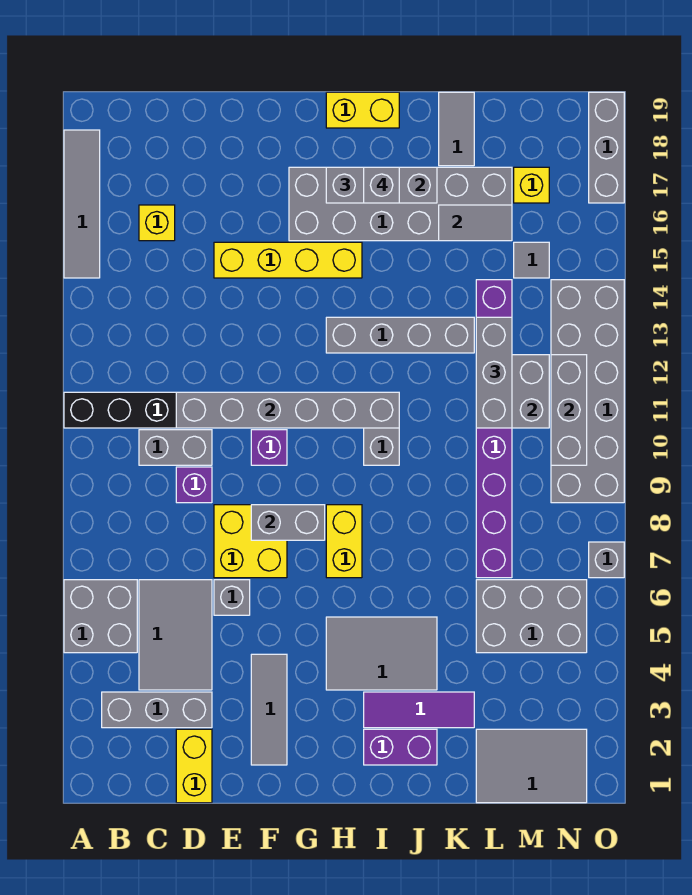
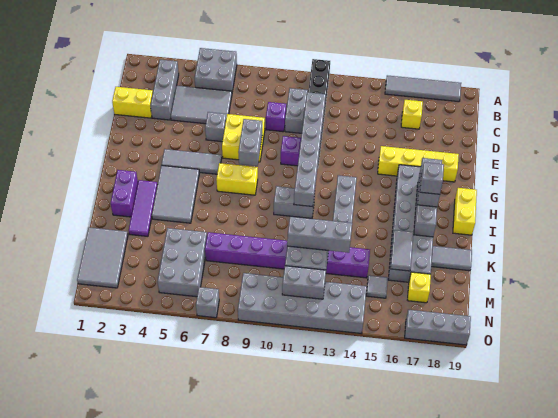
yellow brick E15:H15 level 1 -> yellow brick F15:F18 level 1
grey tile F2:F4 level 1 -> grey tile G4:G6 level 1
grey brick N10:N12 level 2 -> grey brick N11:N12 level 2

